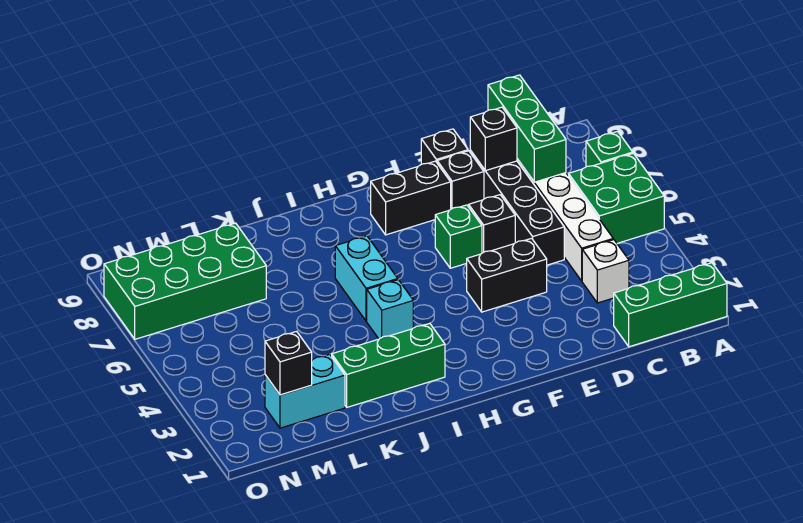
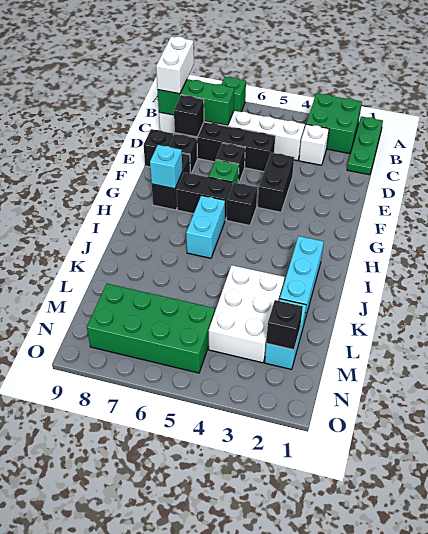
green brick A1:C1 level 1 -> green plate A1:C1 level 1
green brick A5:B6 level 1 -> green brick A2:B3 level 1
none -> white brick B9:C9 level 3
none -> black brick G5 level 1
none -> black brick G6:G7 level 1
green brick I2:K2 level 1 -> cyan brick I2:K2 level 1
cyan brick I4 level 1 -> cyan brick G8 level 2
cyan brick I5:I6 level 1 -> cyan brick H6:I6 level 1
none -> white brick K3:M4 level 1
green brick L7:O8 level 1 -> green brick M5:N8 level 1

